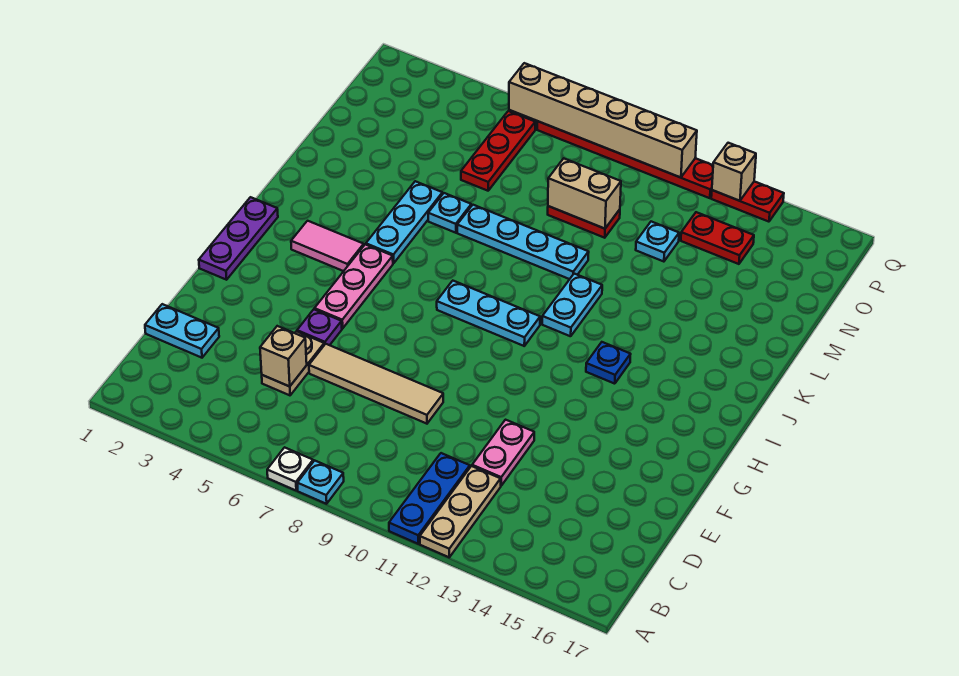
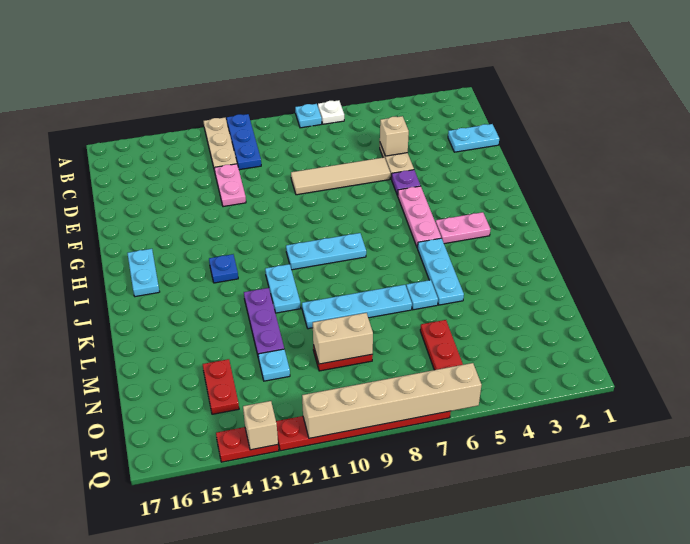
purple plate G1:I1 level 1 -> purple plate K12:M12 level 1
none -> cyan plate H16:I16 level 1
pink tile I3:I4 level 1 -> pink plate I3:I4 level 1
red plate O13:O14 level 1 -> red plate N14:O14 level 1

